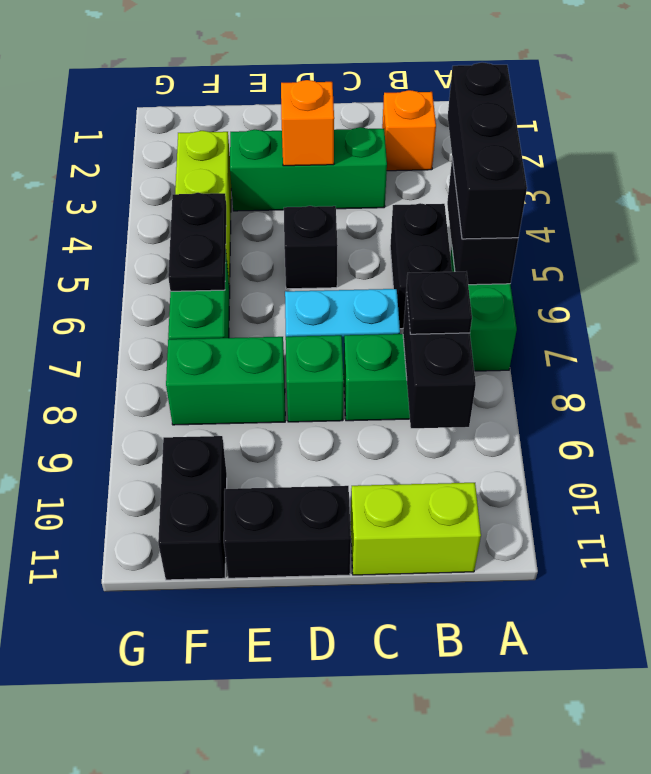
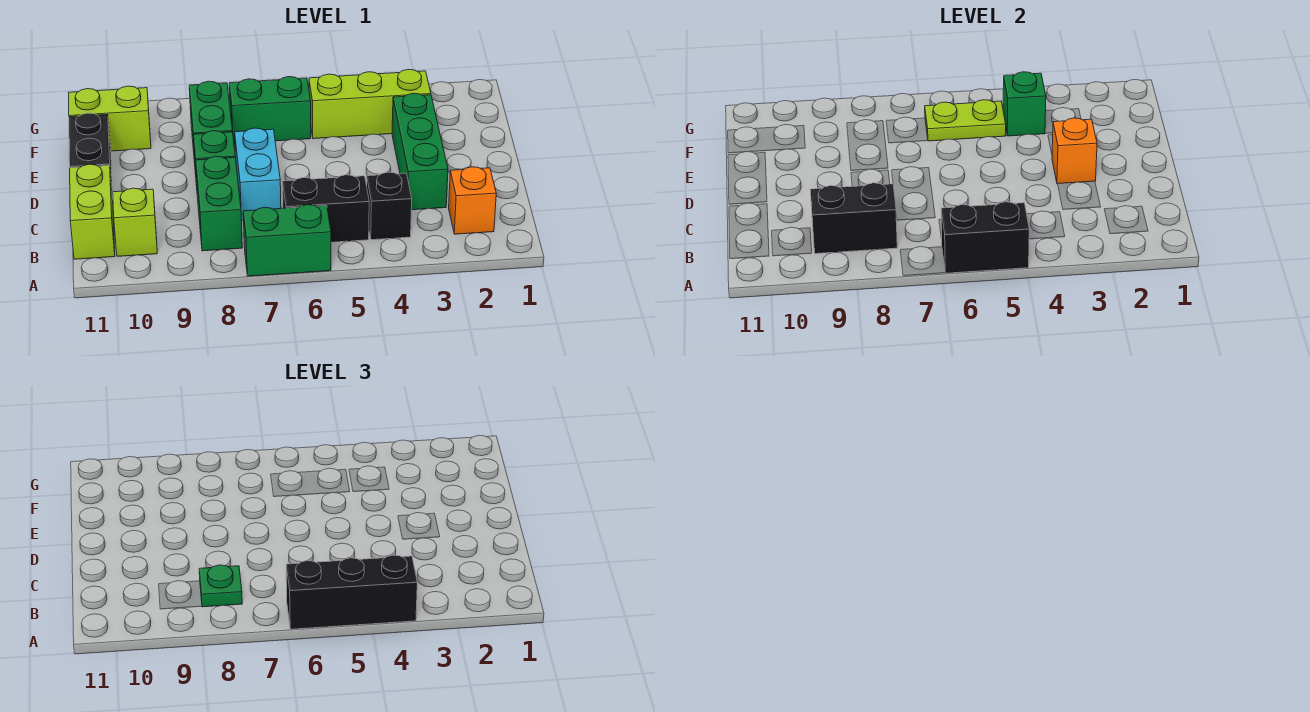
black plate B8 level 3 -> green plate B8 level 3
none -> lime brick B10 level 1
black brick D5 level 1 -> black brick B4 level 1
none -> green brick F4 level 2
black plate F5:F6 level 2 -> lime plate F5:F6 level 2
black brick F10:F11 level 1 -> lime brick F10:F11 level 1

